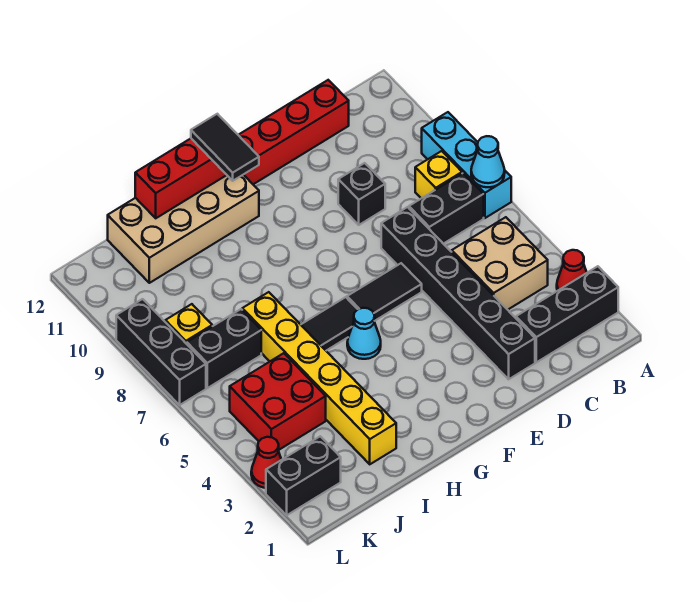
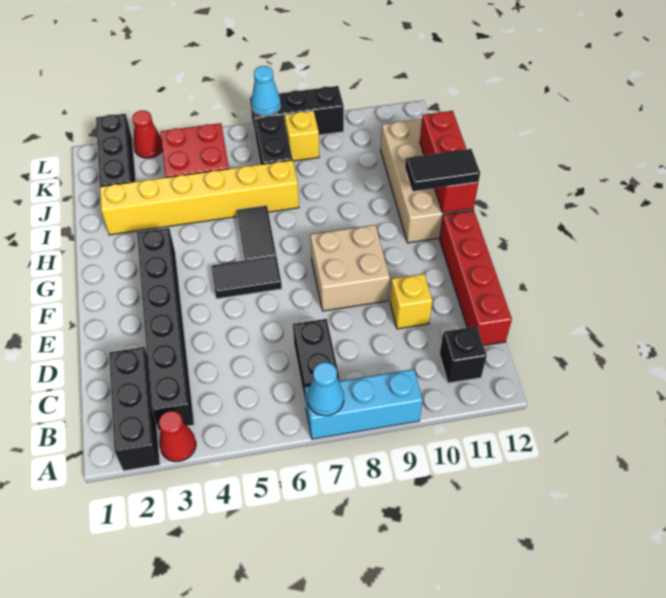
tan brick B4:C5 level 1 -> tan brick E8:F9 level 1
yellow brick B8 level 1 -> yellow brick D10 level 1
black brick D2:D7 level 1 -> black brick B3:G3 level 1
black brick D9 level 1 -> black brick B11 level 1
black tile E6:F6 level 1 -> black tile F5:F6 level 1
cyan cone G5 level 1 -> cyan cone L7 level 2
black brick K2:L2 level 1 -> black brick J2:L2 level 1

